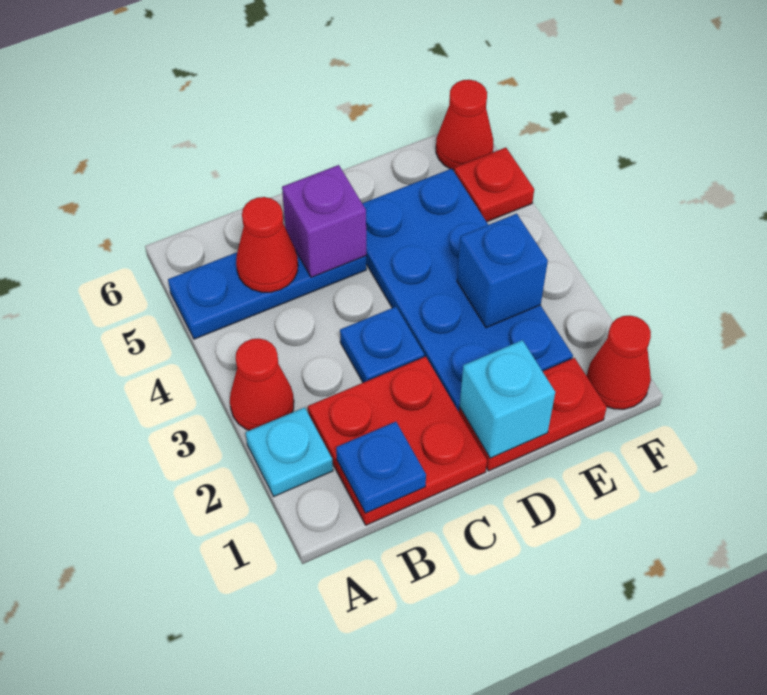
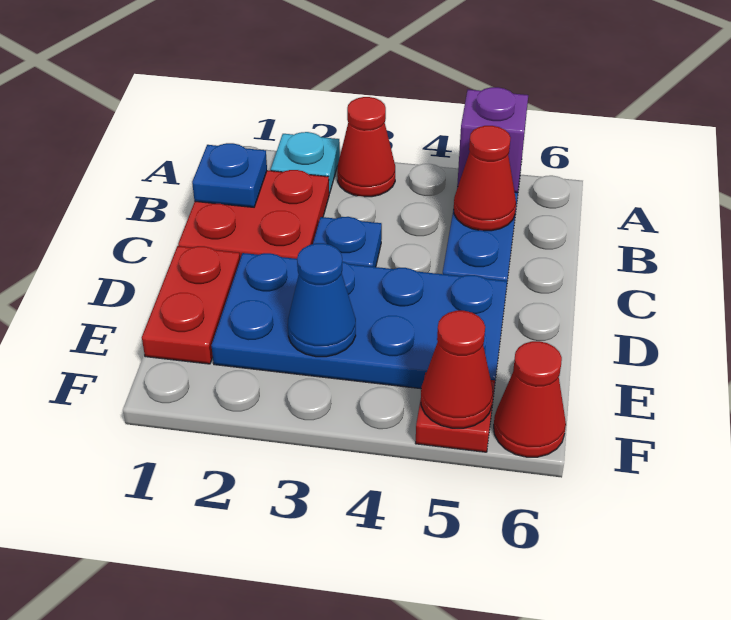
purple brick C5 level 2 -> purple brick A5 level 2
cyan brick D1 level 2 -> none
blue brick E3 level 2 -> blue cone E3 level 2
red cone F1 level 1 -> red cone F5 level 2

